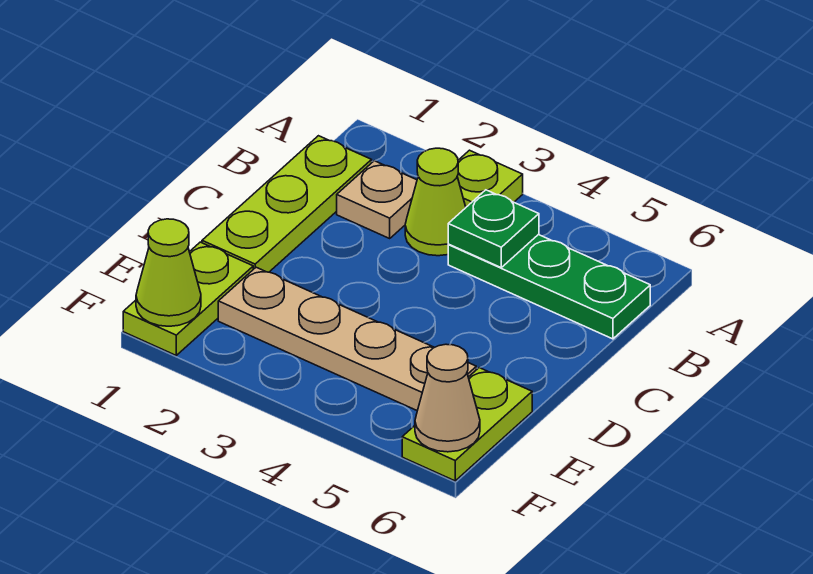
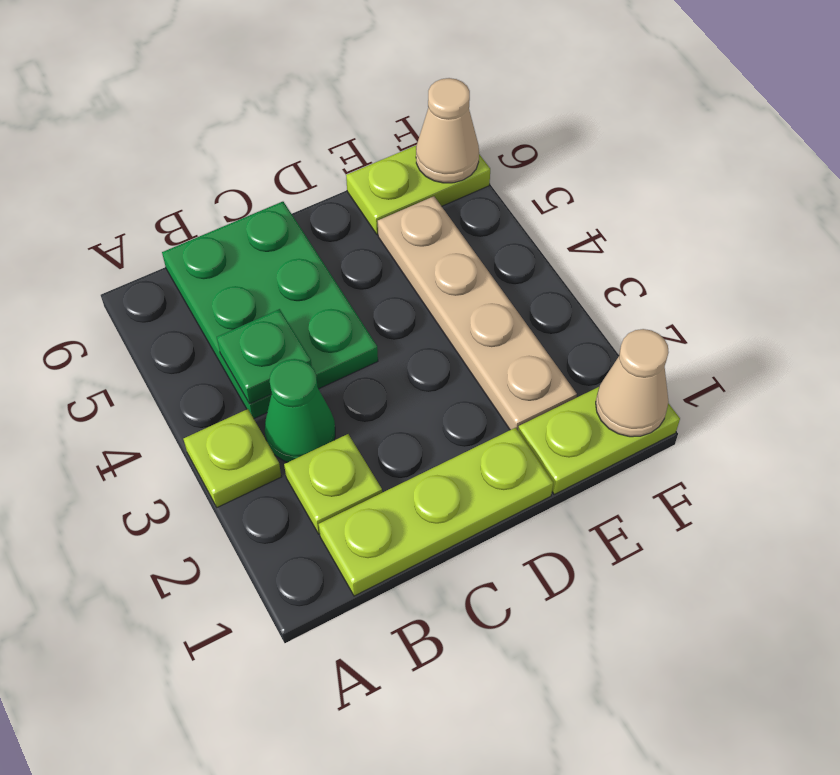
tan plate B2 level 1 -> lime plate B2 level 1
lime cone B3 level 1 -> green cone B3 level 1
green plate B4:B6 level 1 -> green plate B4:C6 level 1
lime cone F1 level 2 -> tan cone F1 level 2

